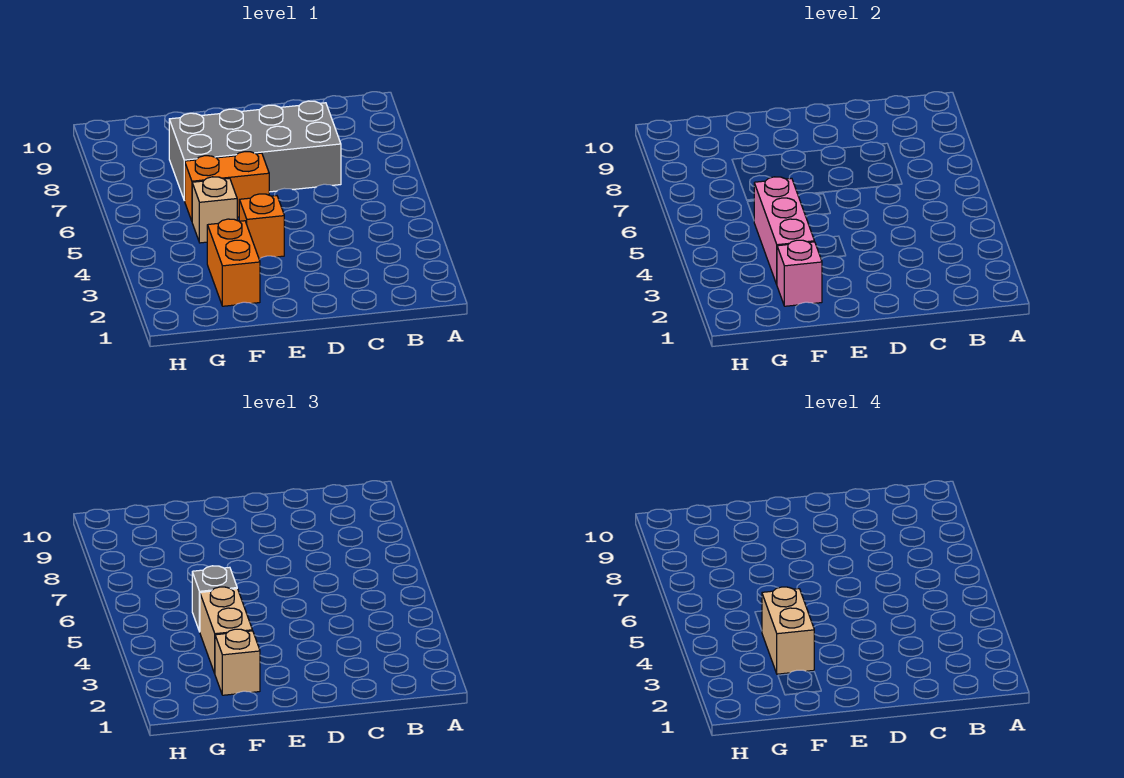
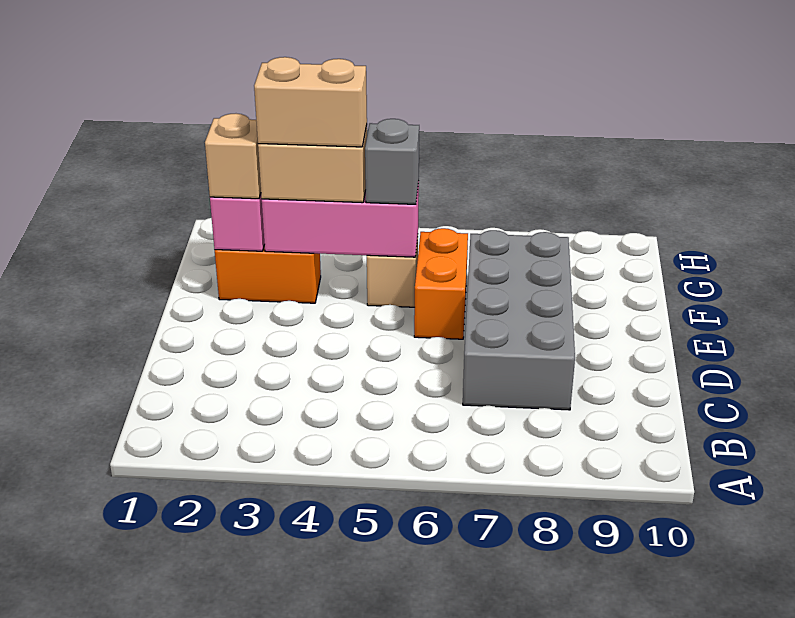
orange brick E4 level 1 -> none

